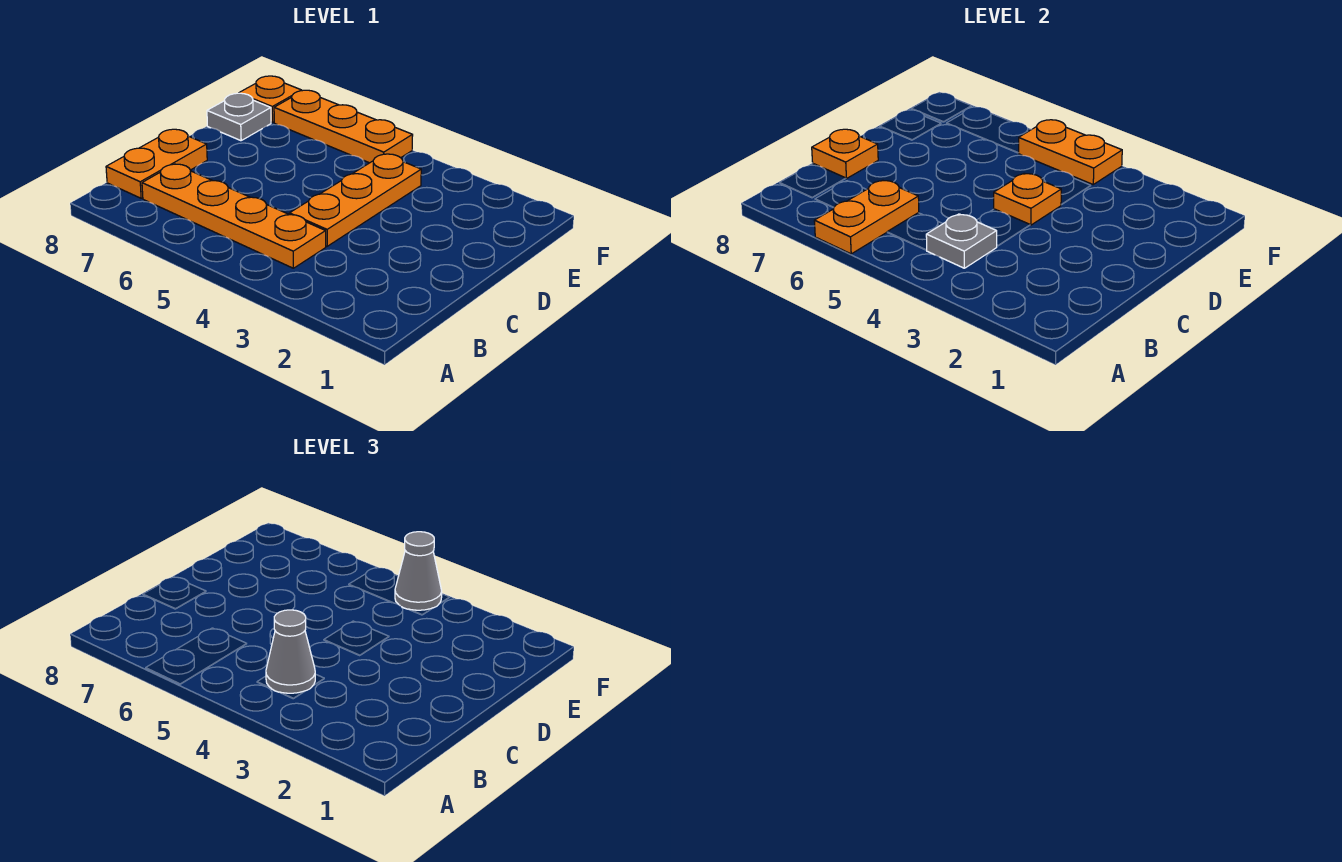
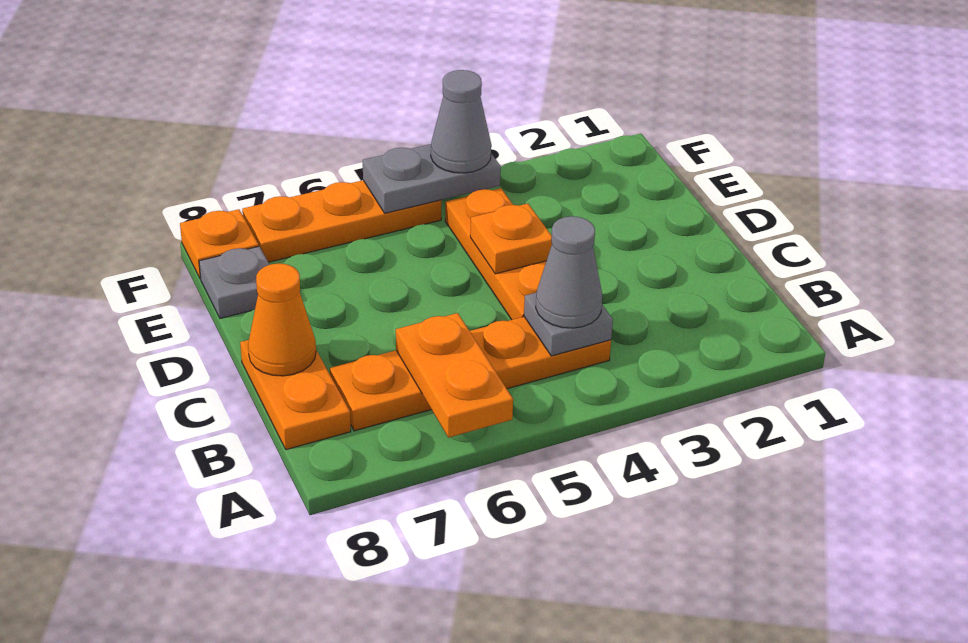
orange plate C8 level 2 -> orange cone C8 level 2
orange plate F4:F5 level 2 -> grey plate F4:F5 level 2

